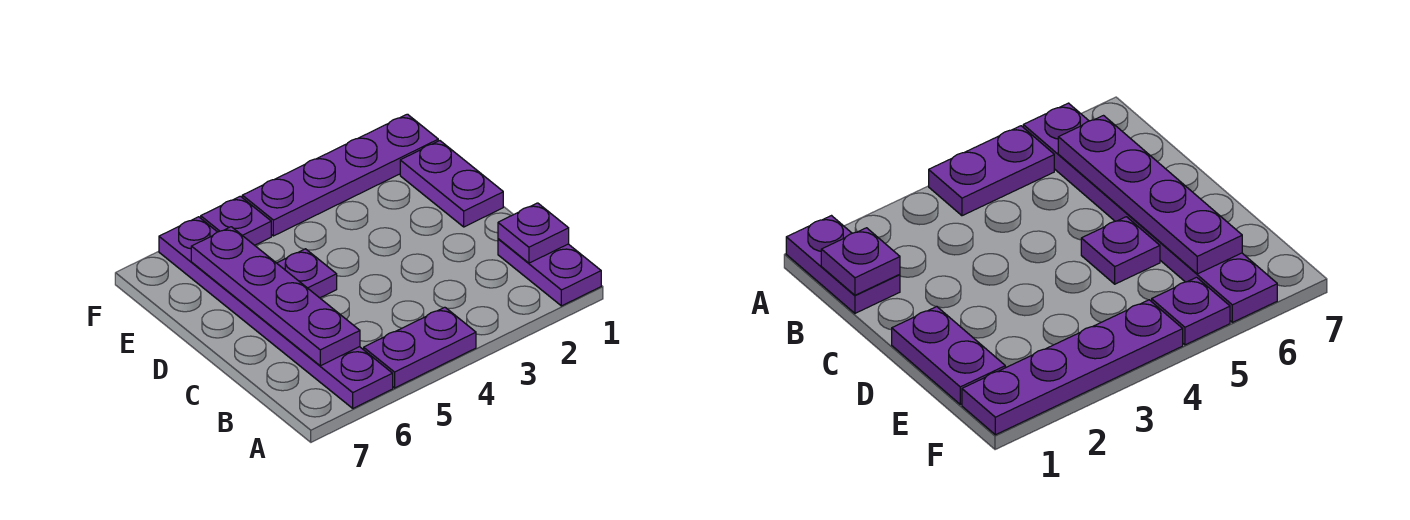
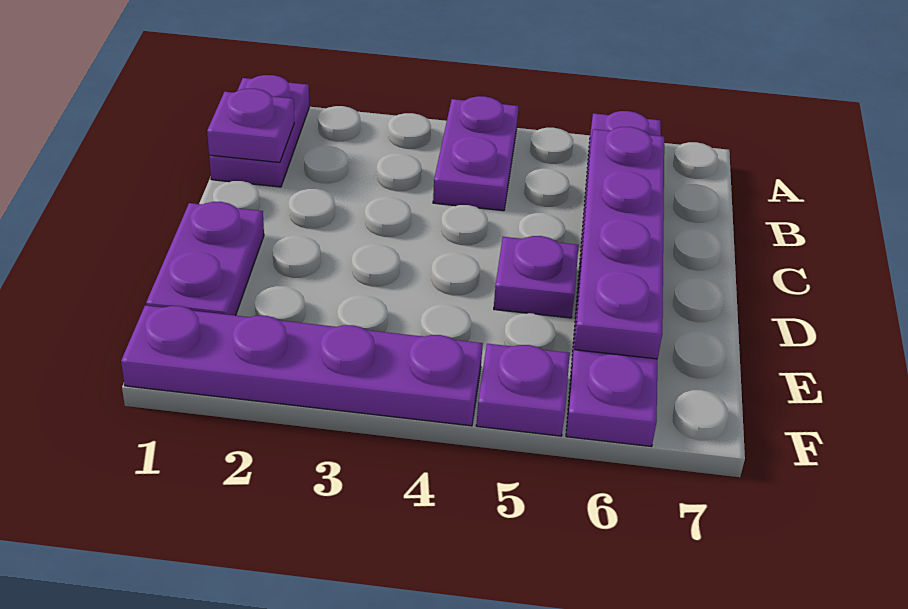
purple plate A4:A5 level 1 -> purple plate A4:B4 level 1

